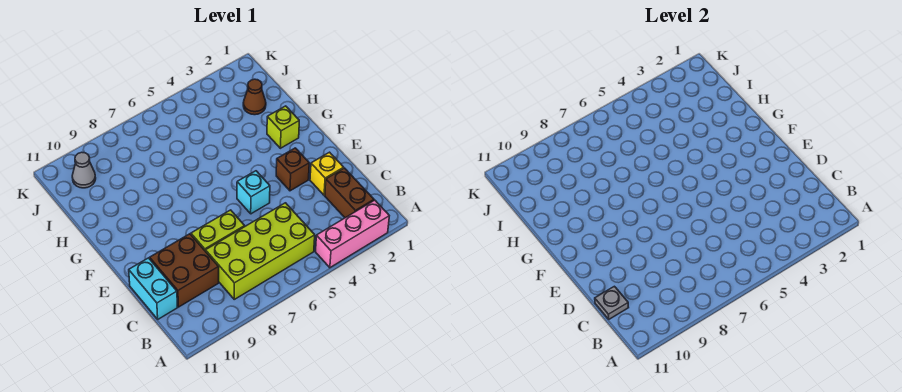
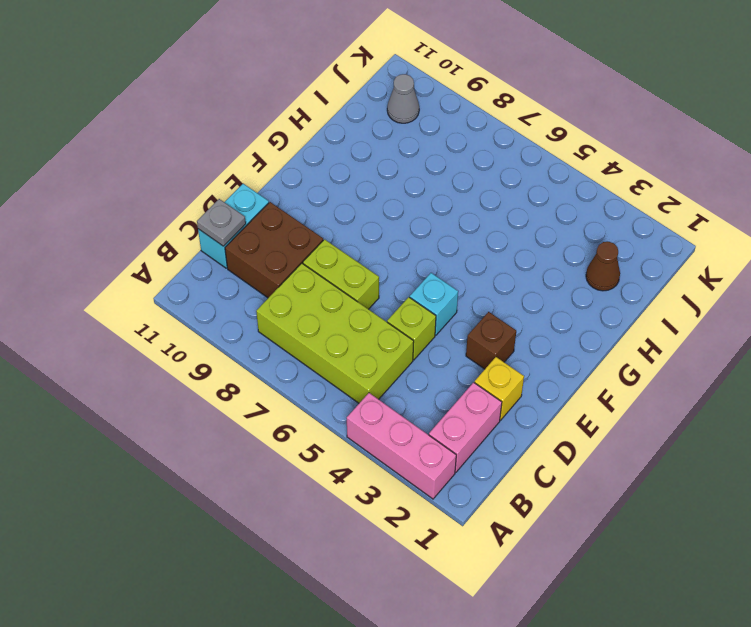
brown brick B2:C2 level 1 -> pink brick B2:C2 level 1
lime brick G2 level 1 -> lime brick D5 level 1

